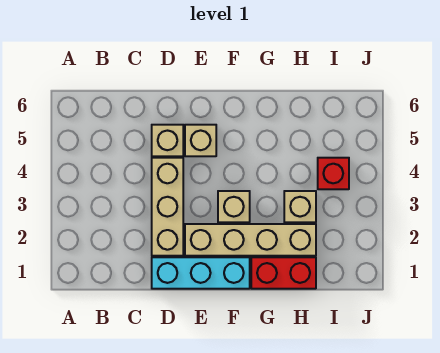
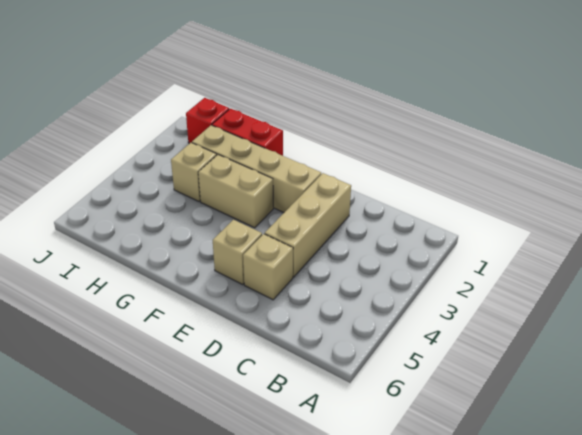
cyan brick D1:F1 level 1 -> none
tan brick F3 level 1 -> tan brick F3:G3 level 1
red brick I4 level 1 -> red brick I1 level 1

